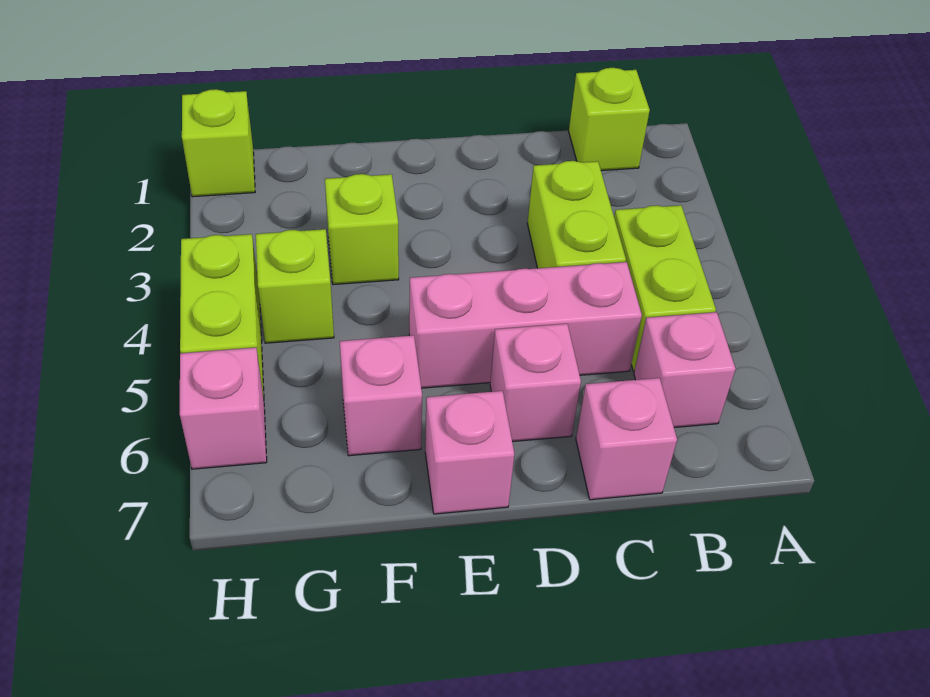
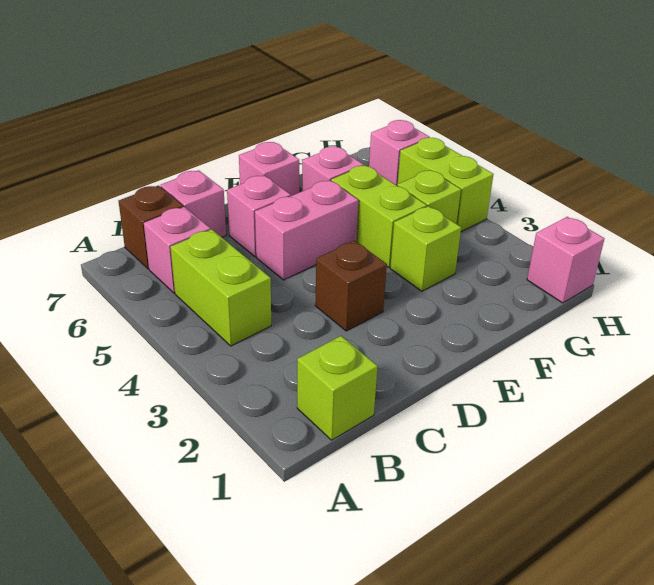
none -> brown brick B7 level 1
lime brick C3:C4 level 1 -> lime brick F4:F5 level 1
pink brick C5:E5 level 1 -> pink brick D5:E5 level 1
none -> brown brick D3 level 1
lime brick H1 level 1 -> pink brick H1 level 1

